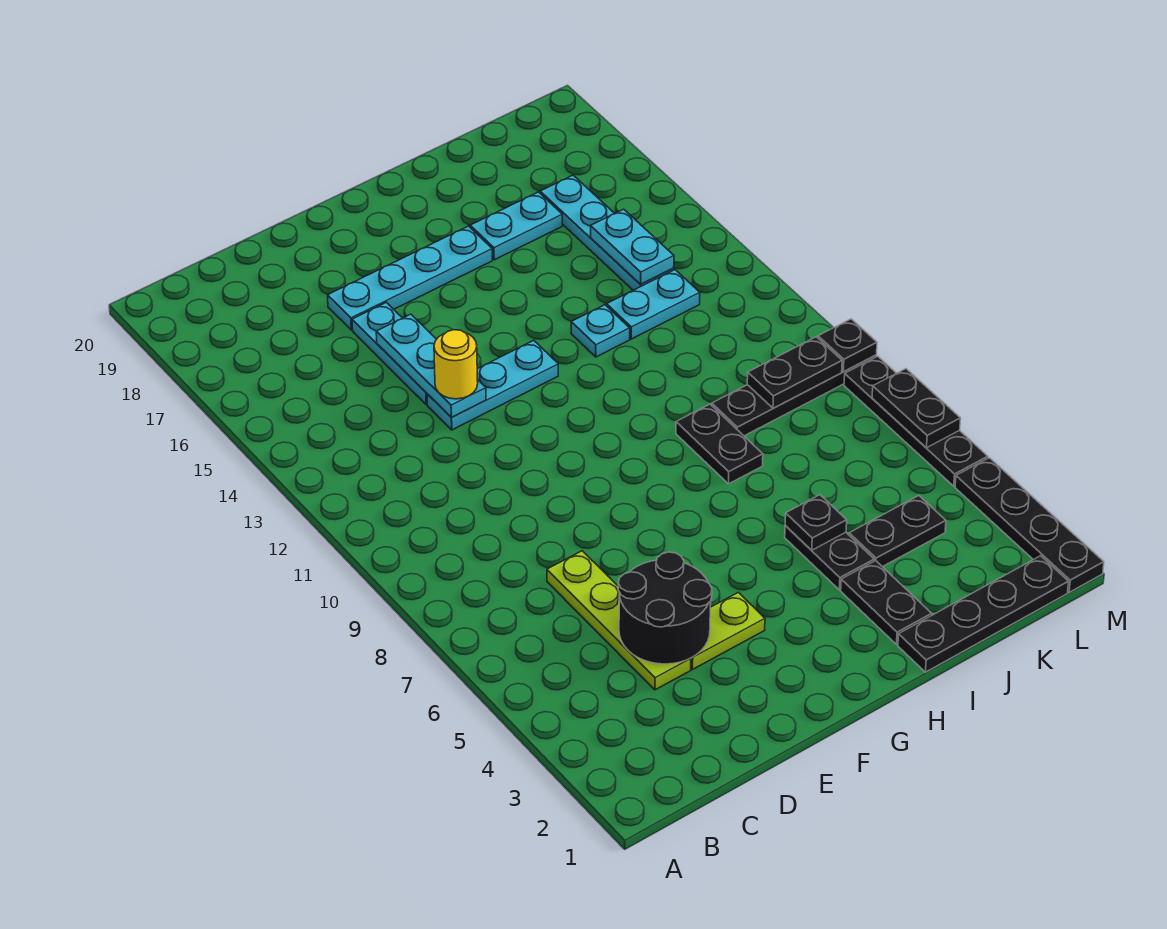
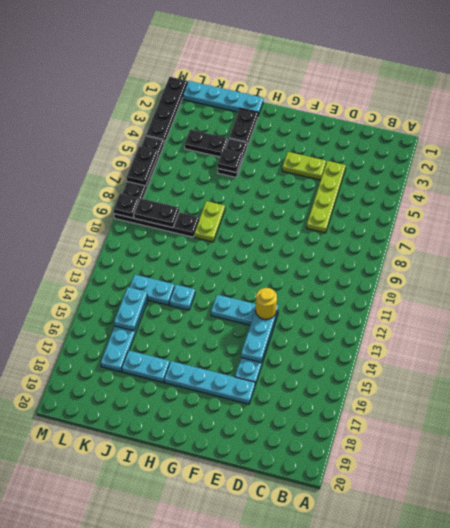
black round brick D4:E5 level 2 -> none
black plate I1:L1 level 1 -> cyan plate I1:L1 level 1
black plate I8:I9 level 1 -> lime plate I8:I9 level 1

